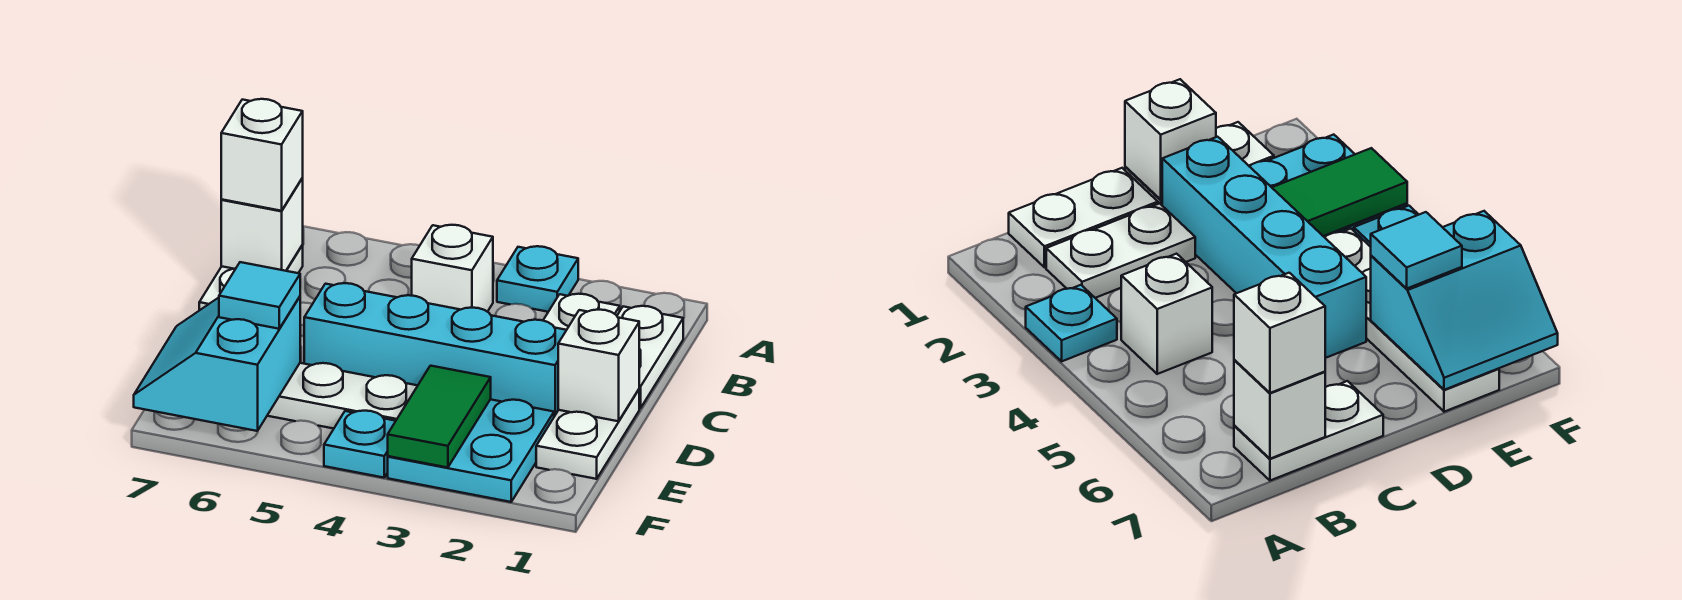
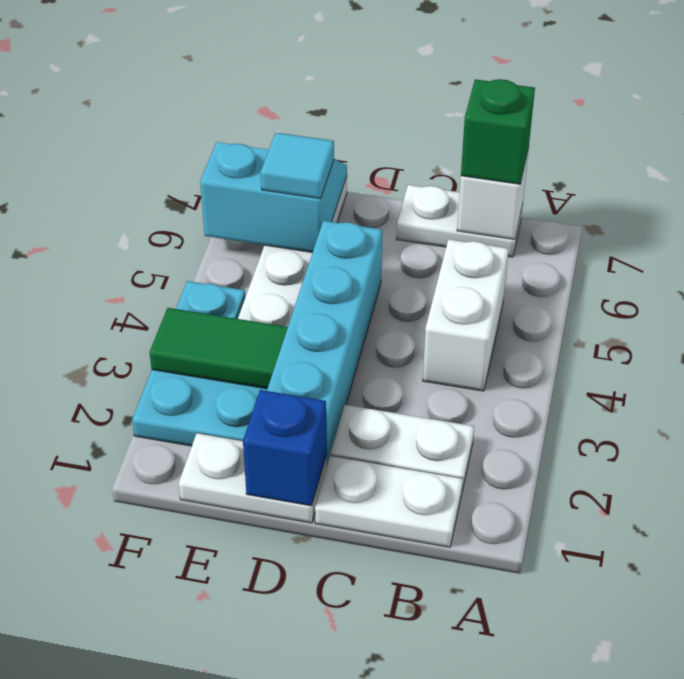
cyan plate A3 level 1 -> none
white brick B4 level 1 -> white brick B4:B5 level 1
white brick B7 level 3 -> green brick B7 level 3
white brick D1 level 2 -> blue brick D1 level 2

